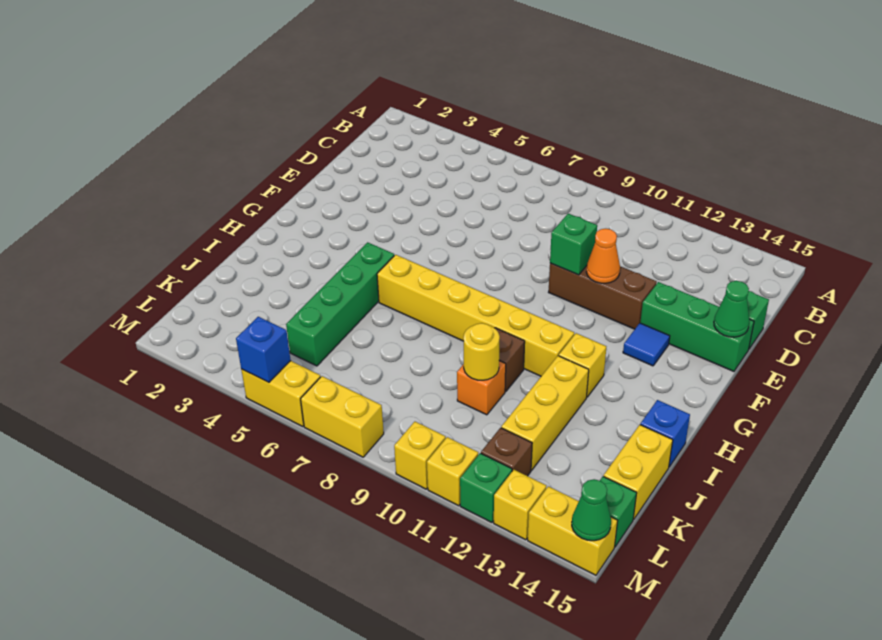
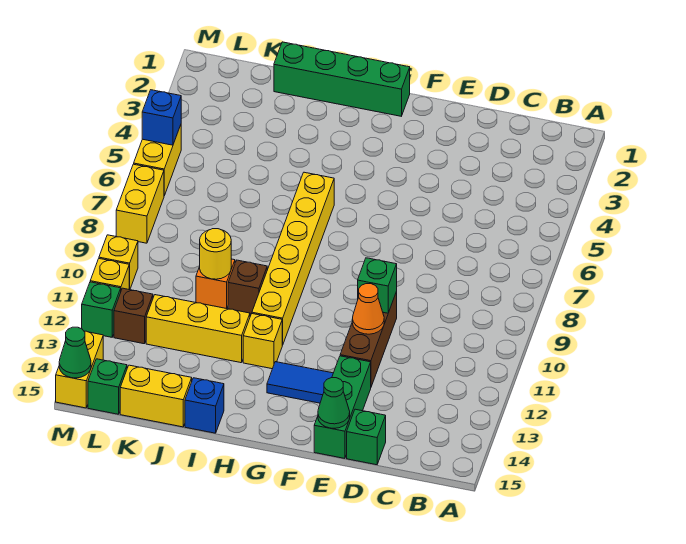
blue tile F13 level 1 -> blue tile F13:G13 level 1
green brick H5:K5 level 1 -> green brick G1:J1 level 1
yellow brick M13 level 1 -> none

